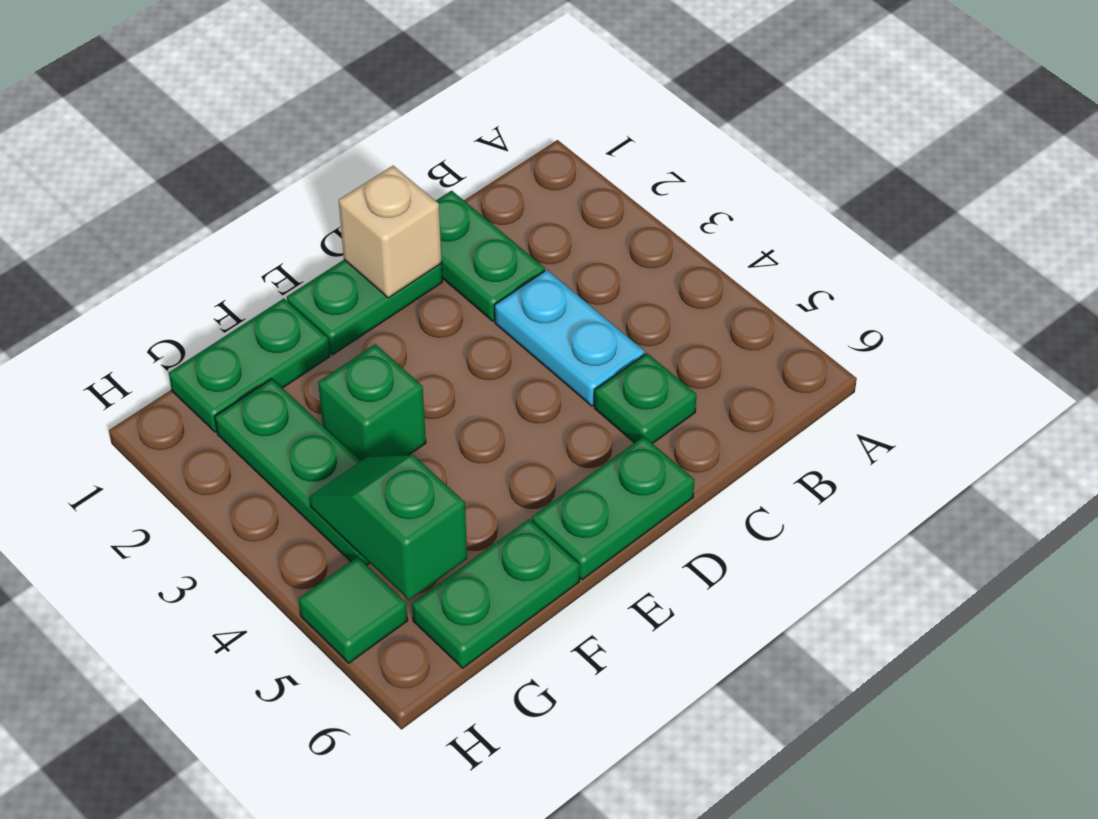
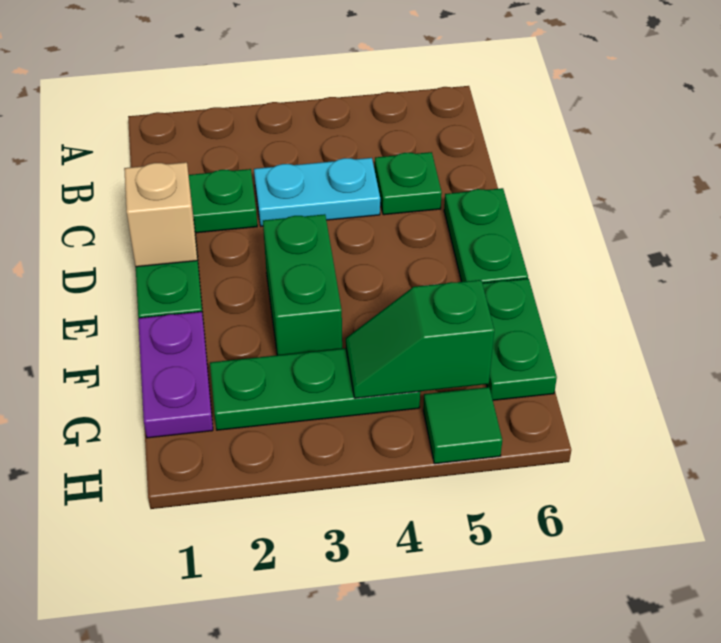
green plate F1:G1 level 1 -> purple plate F1:G1 level 1
green brick F3 level 1 -> green brick E3:F3 level 1

